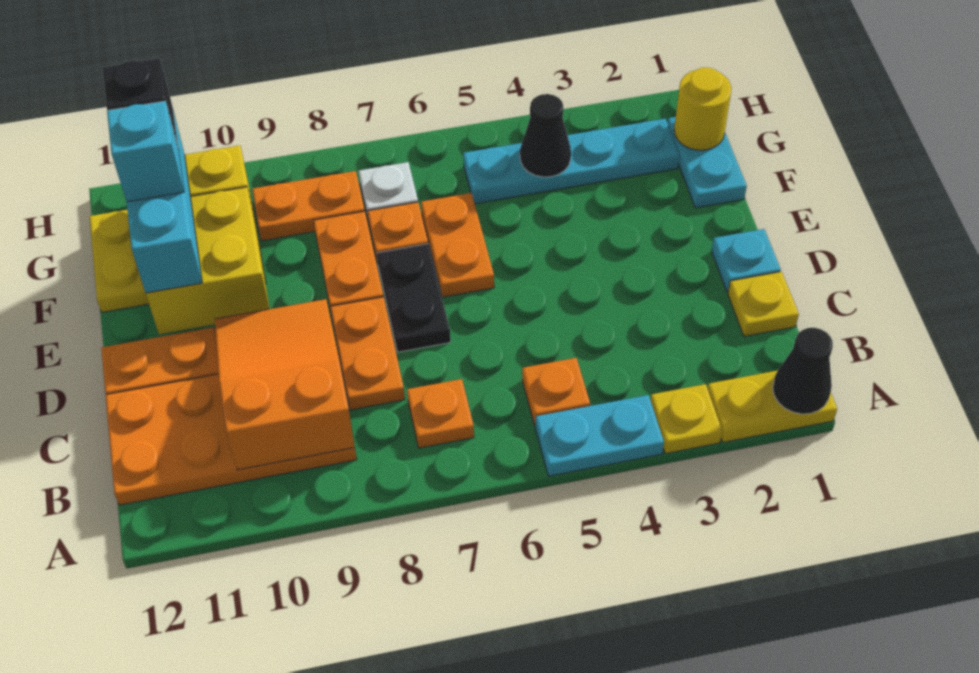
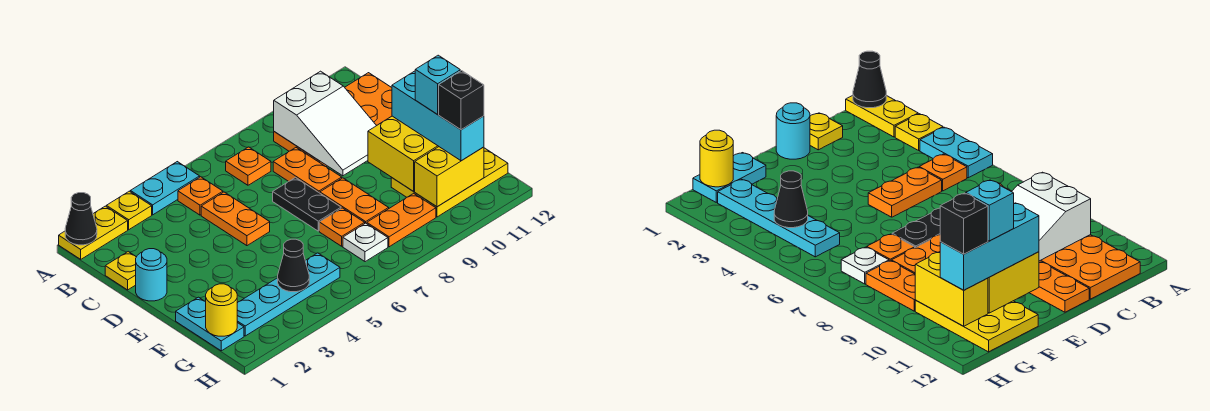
orange slope B9:D10 level 2 top B -> white slope B9:D10 level 2 top B
cyan plate D1 level 1 -> cyan round brick D1 level 1
orange plate E6:F6 level 1 -> orange plate C5:D5 level 1

